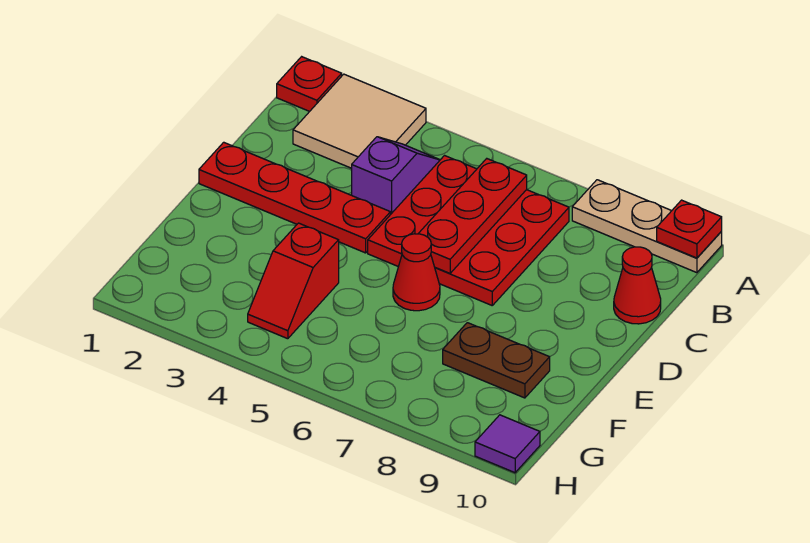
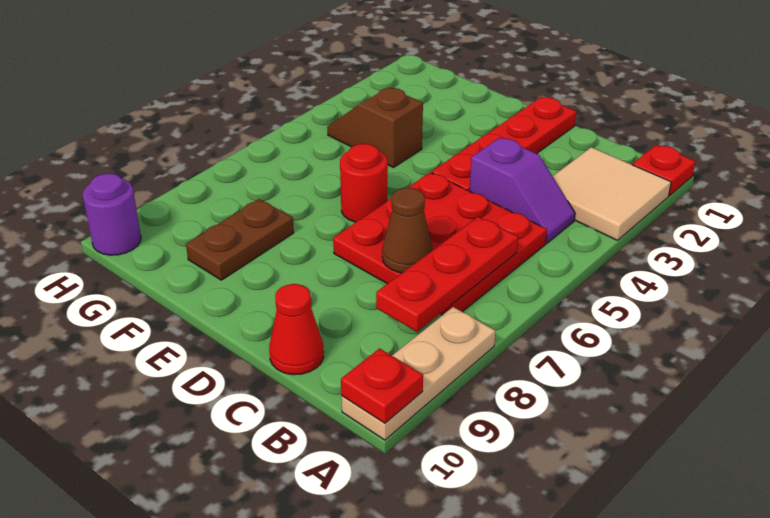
red plate B6:D6 level 2 -> red plate B6:B8 level 2
none -> brown cone C7 level 2
red cone E6 level 1 -> red round brick E6 level 1
red slope F4:G4 level 1 top F -> brown slope F4:G4 level 1 top F
purple tile H10 level 1 -> purple round brick H10 level 1

